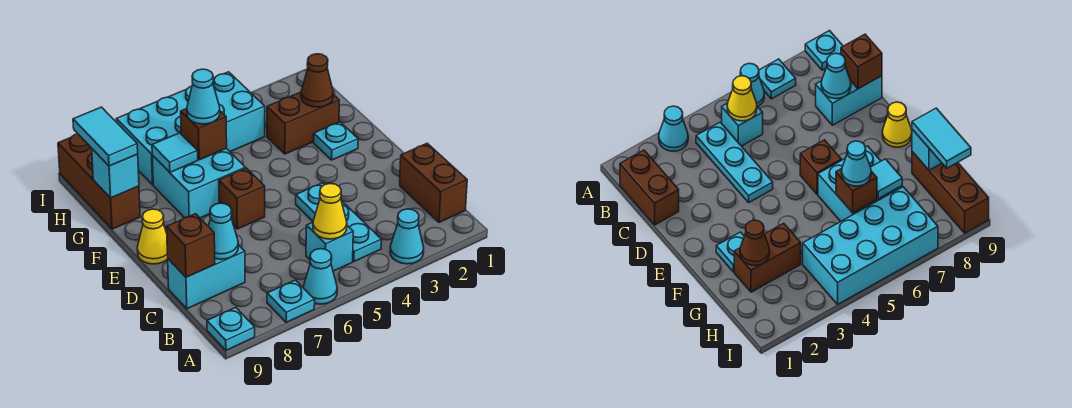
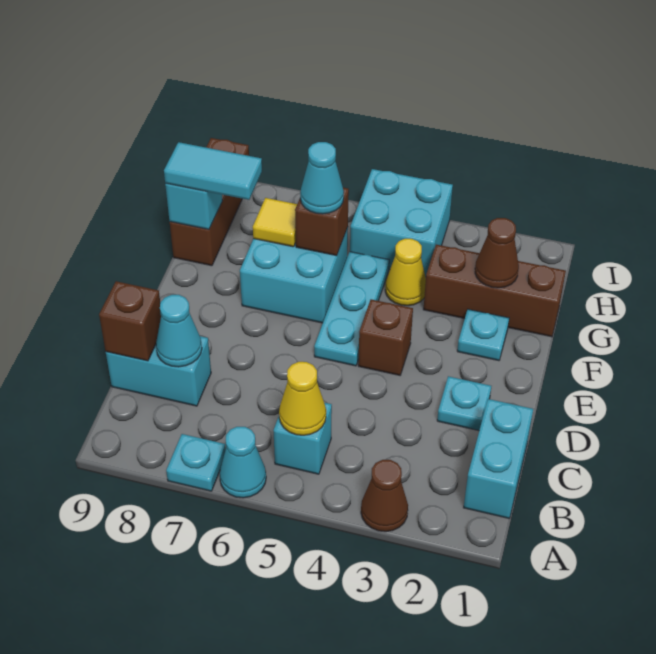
cyan cone A3 level 1 -> brown cone A3 level 1
cyan plate A9 level 1 -> cyan plate D2 level 1
brown brick B1:C1 level 1 -> cyan brick B1:C1 level 1
cyan plate B4:D4 level 1 -> cyan plate E5:G5 level 1
brown brick E6 level 1 -> brown brick E4 level 1
yellow cone E9 level 1 -> yellow cone G4 level 1
brown brick G2:G3 level 1 -> brown brick G1:G3 level 1
cyan tile G7 level 2 -> yellow tile G7 level 2
cyan tile G9:H9 level 3 -> cyan tile G8:G9 level 3
cyan brick H4:I7 level 1 -> cyan brick H4:I5 level 1

